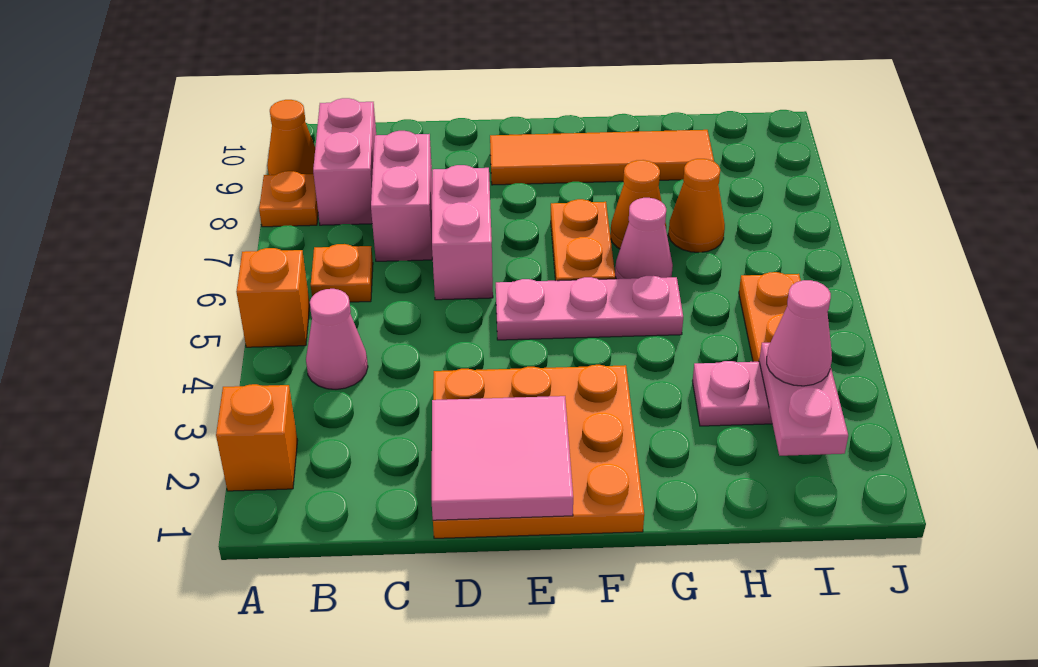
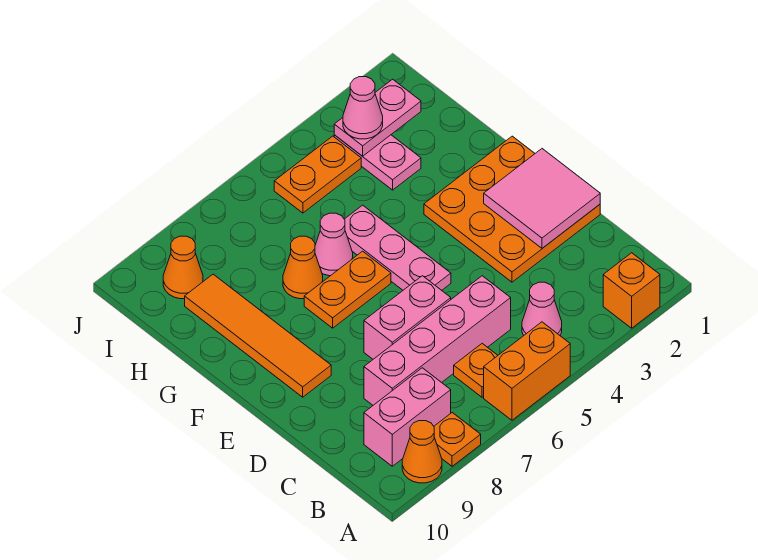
orange brick A5 level 1 -> orange brick A5:A6 level 1
pink brick C7:C8 level 1 -> pink brick C5:C8 level 1
orange cone H7 level 1 -> orange cone I9 level 1

